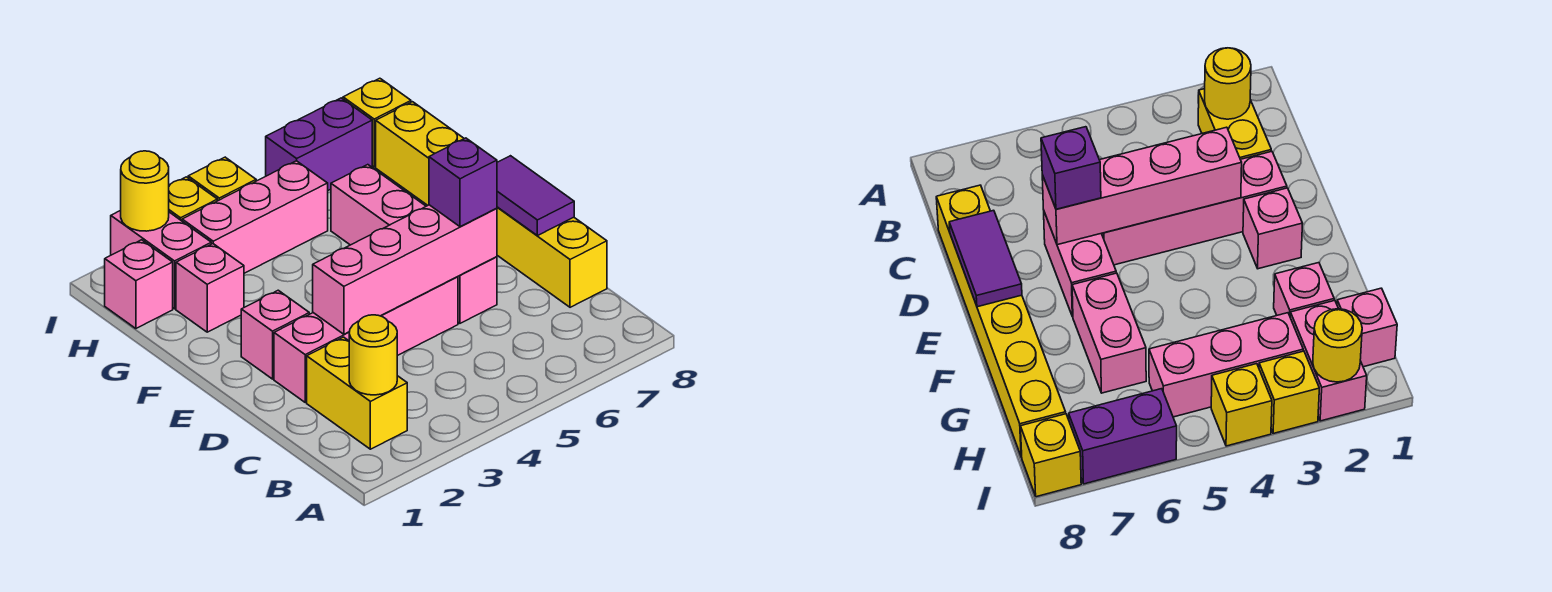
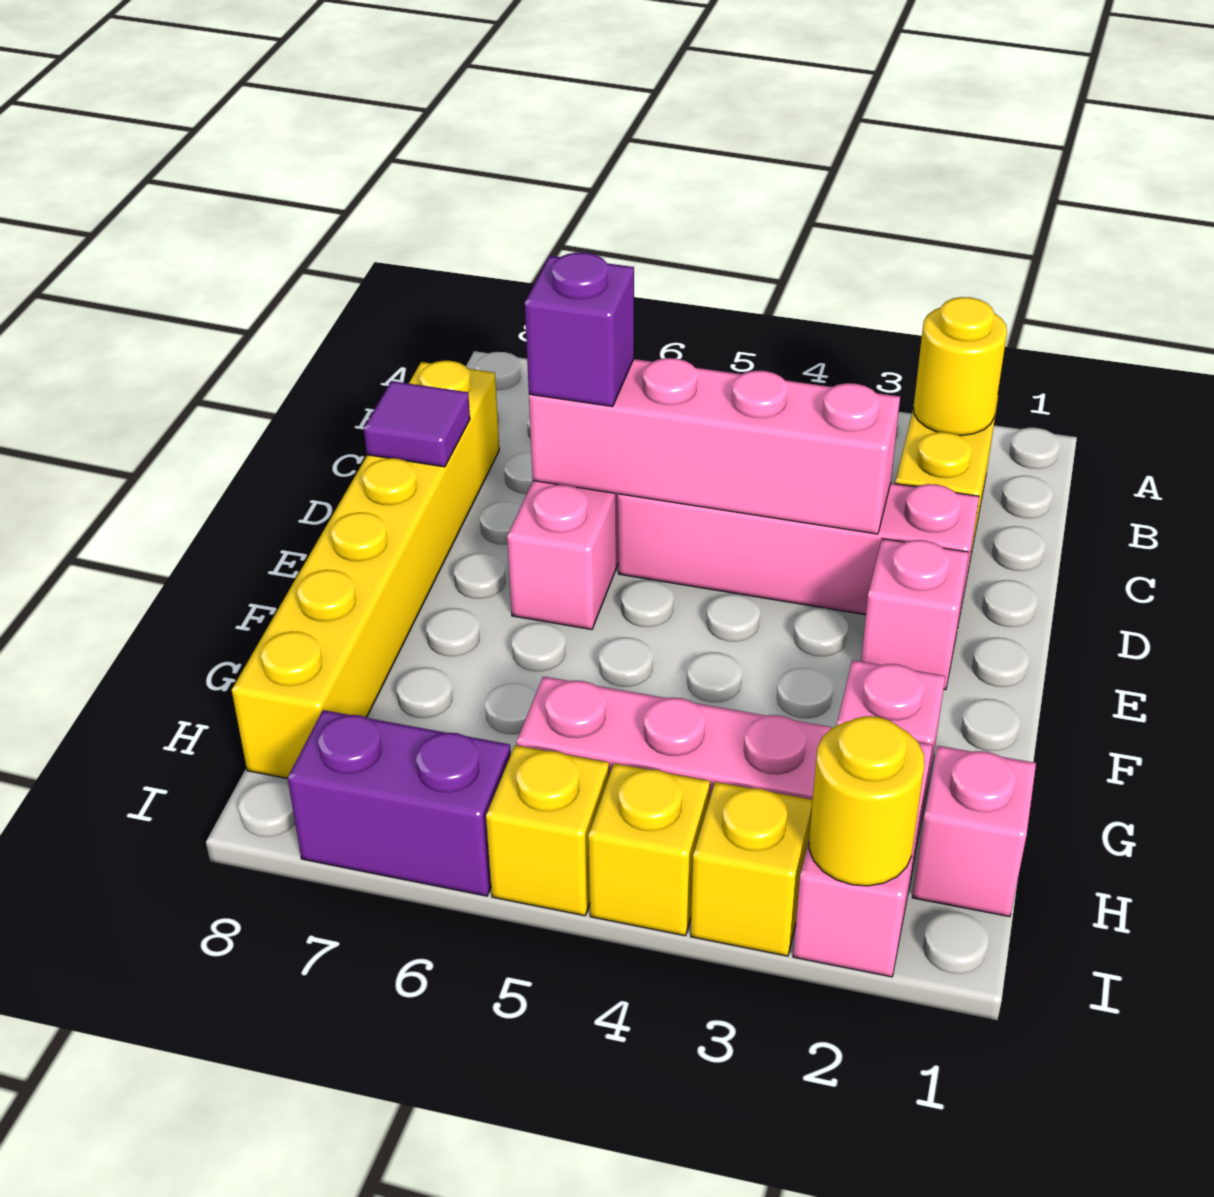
purple tile D8:E8 level 2 -> purple tile D8 level 2
pink brick F6:G6 level 1 -> none
yellow brick I8 level 1 -> yellow brick I5 level 1

